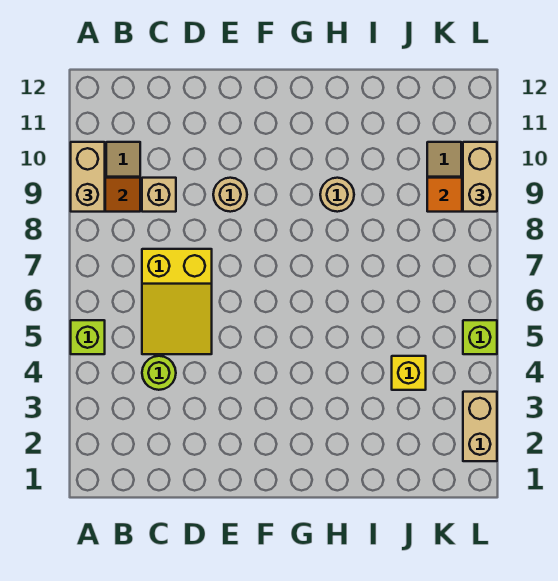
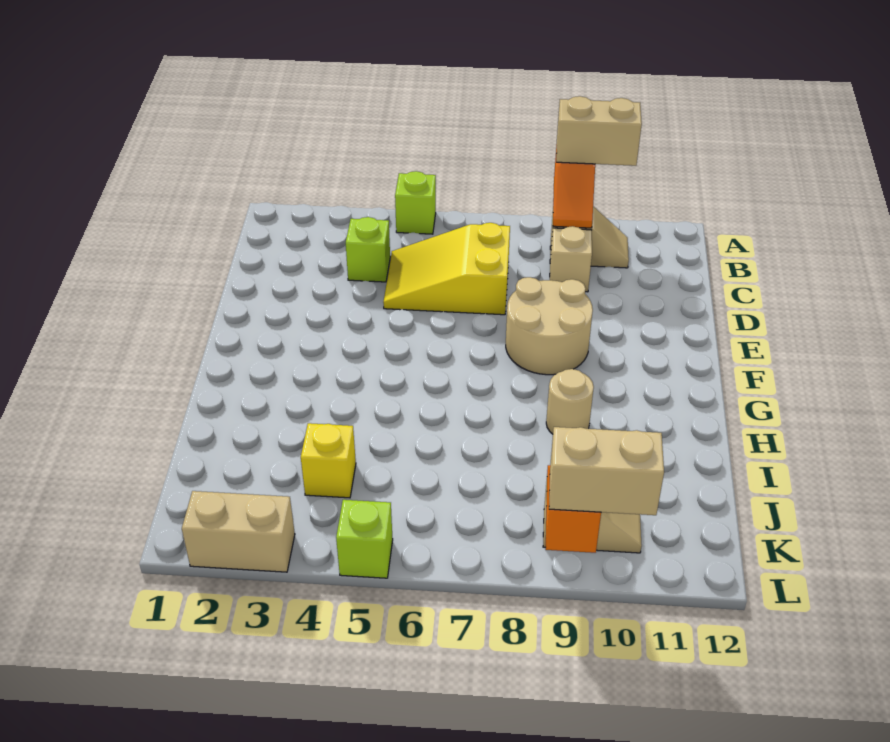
lime round brick C4 level 1 -> lime brick C4 level 1
tan round brick E9 level 1 -> tan round brick E8:F9 level 1

